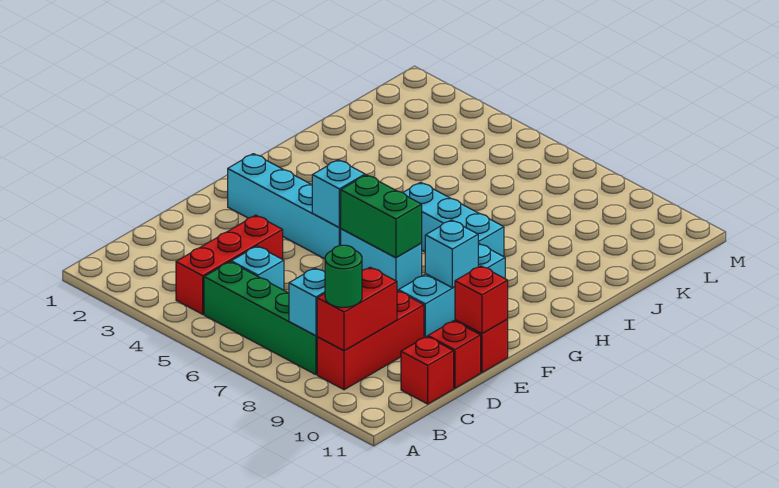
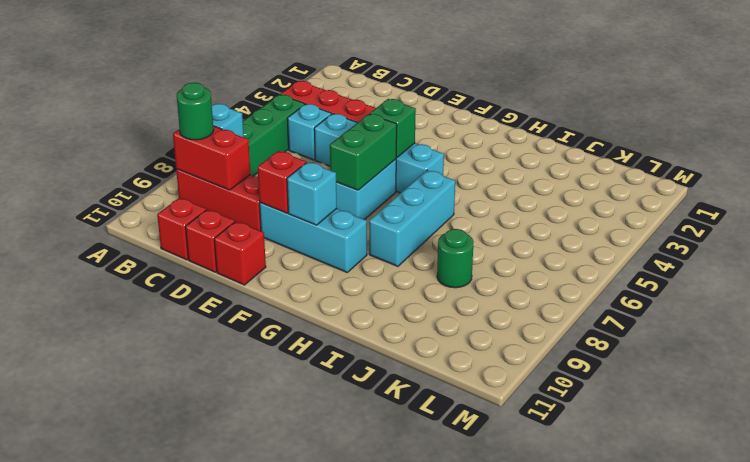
red brick E11 level 2 -> red brick E9 level 2
cyan brick F2:F5 level 1 -> cyan brick D5:G5 level 1
cyan brick F5 level 2 -> green brick F5 level 2
none -> green round brick J8 level 1

